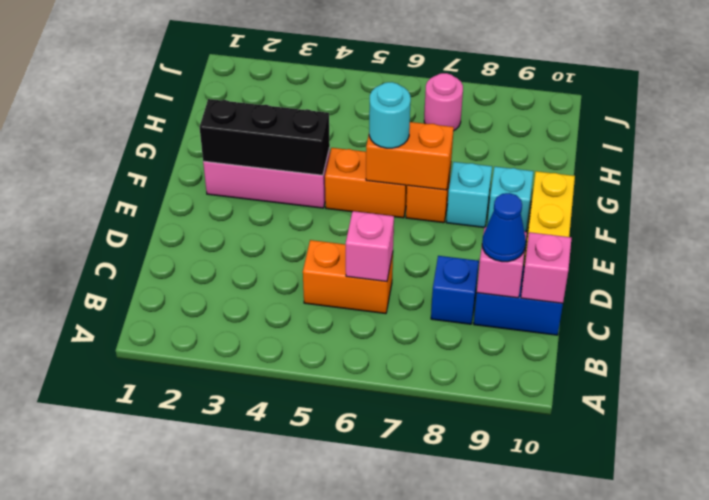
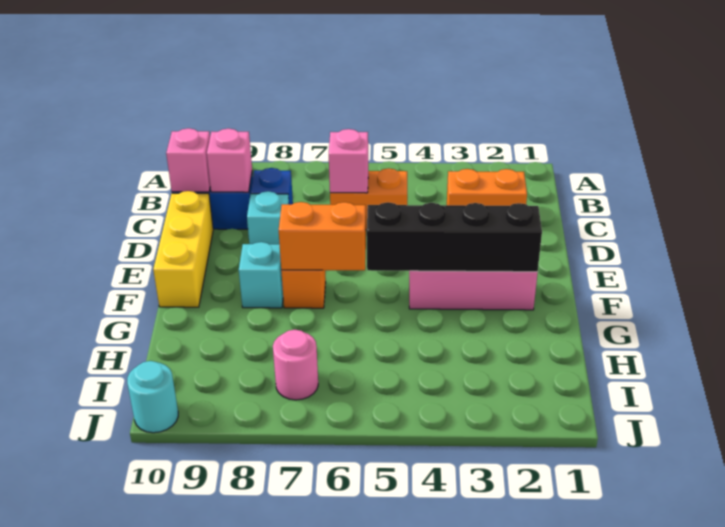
blue cone C9 level 3 -> none
black brick F2:F4 level 2 -> black brick F2:F5 level 2
orange brick F5:F6 level 1 -> orange brick C2:C3 level 1
cyan round brick F6 level 3 -> cyan round brick J10 level 1
cyan brick F9 level 1 -> cyan brick D8 level 1

